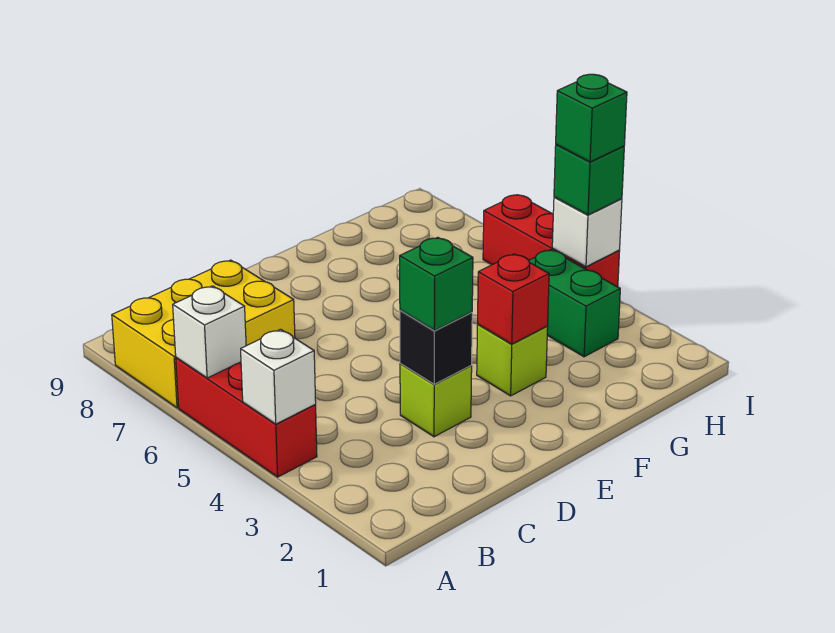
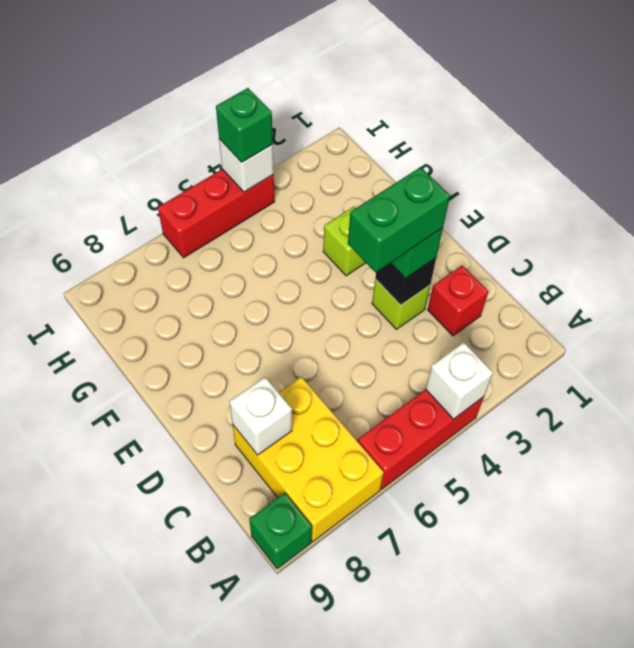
white brick A6 level 2 -> white brick C8 level 2
red brick F3 level 2 -> red brick C2 level 1
green brick H3:H4 level 1 -> green brick D3:D4 level 4
green brick I4 level 4 -> green brick A9 level 1

